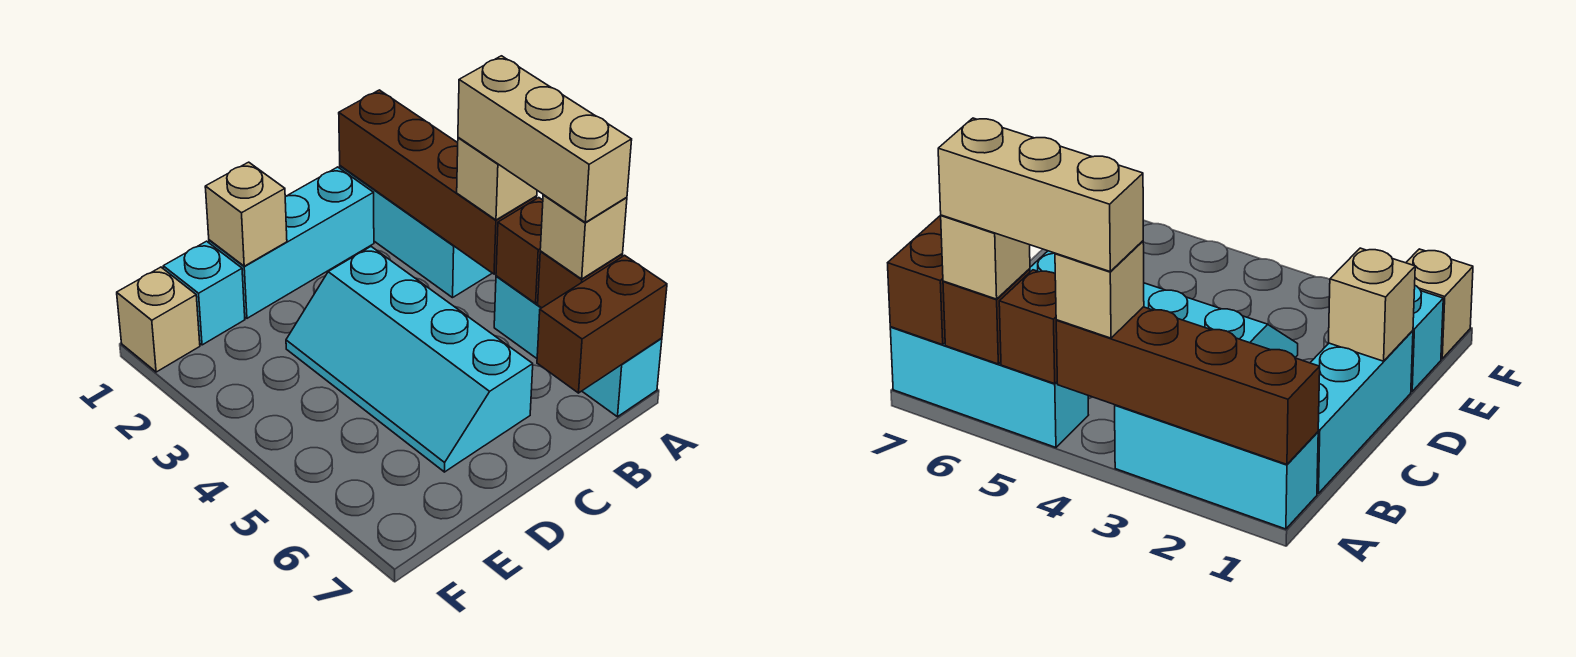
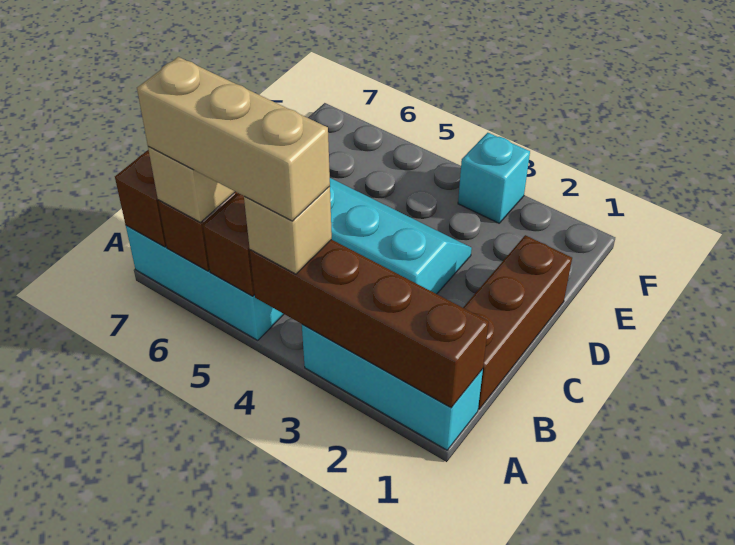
cyan brick B1:D1 level 1 -> brown brick B1:D1 level 1
tan brick D1 level 2 -> none
cyan brick E1 level 1 -> cyan brick F3 level 1
tan brick F1 level 1 -> none

